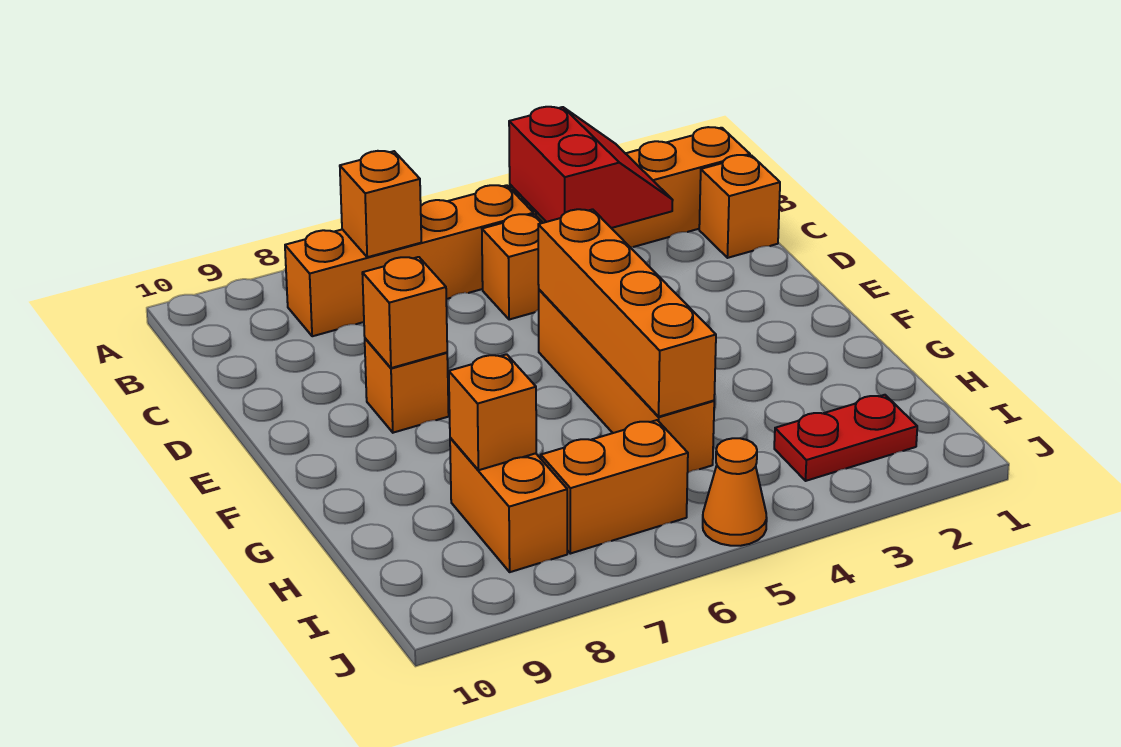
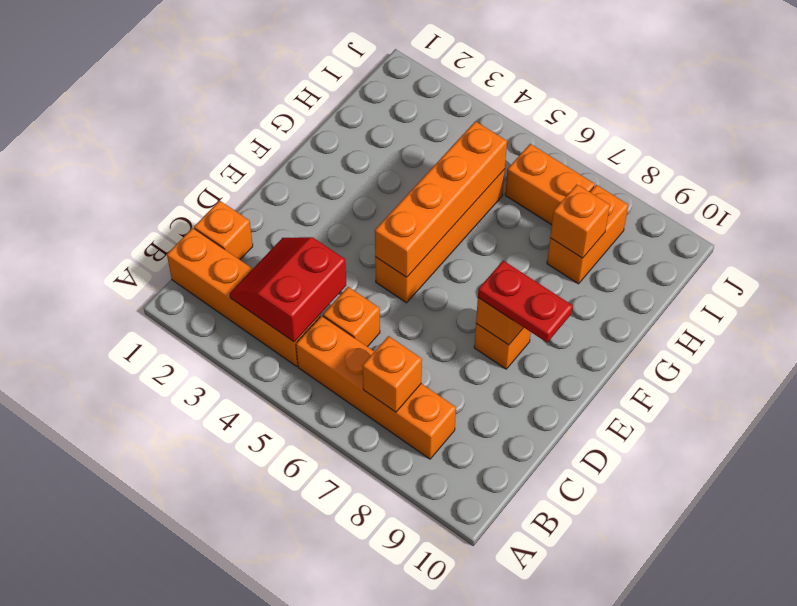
red plate I2:I3 level 1 -> red plate E8:E9 level 3
orange cone J5 level 1 -> none

